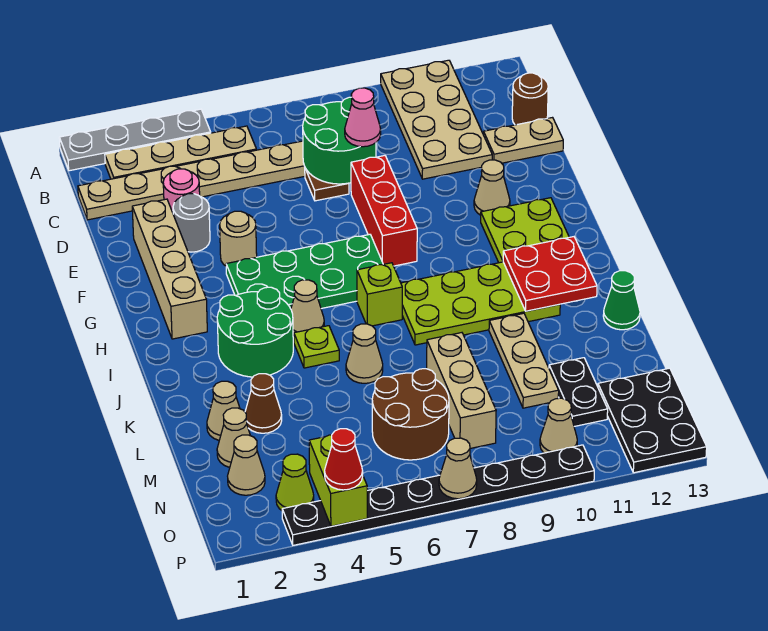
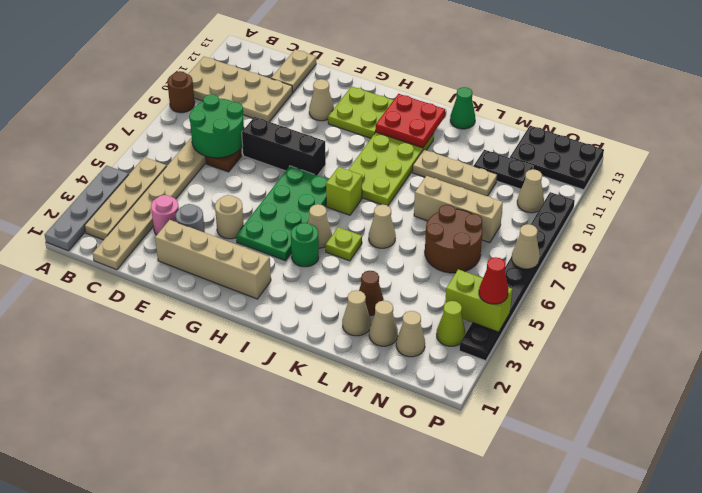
brown round brick C13 level 1 -> brown round brick A9 level 1
pink cone D8 level 3 -> none
red brick E8:G8 level 1 -> black brick E8:G8 level 1
green round brick I3:J4 level 1 -> green round brick I4 level 1

